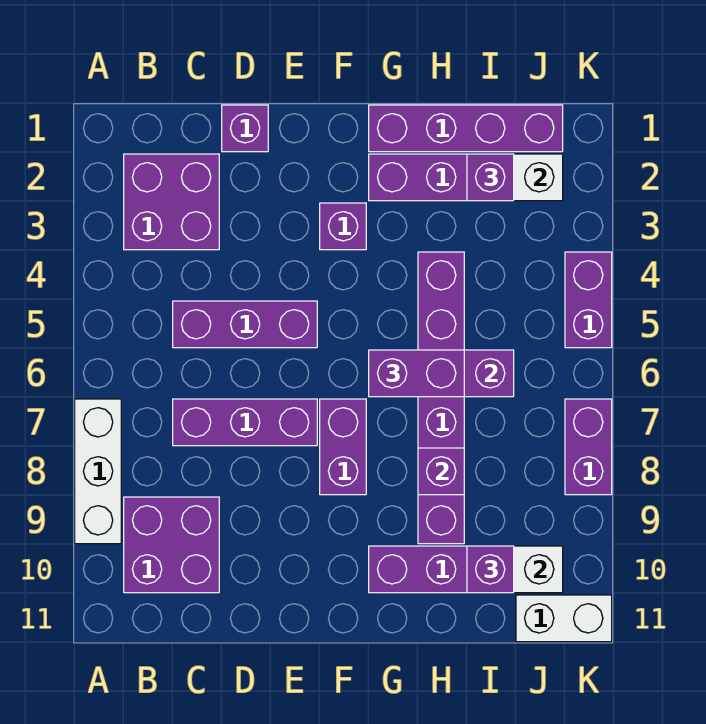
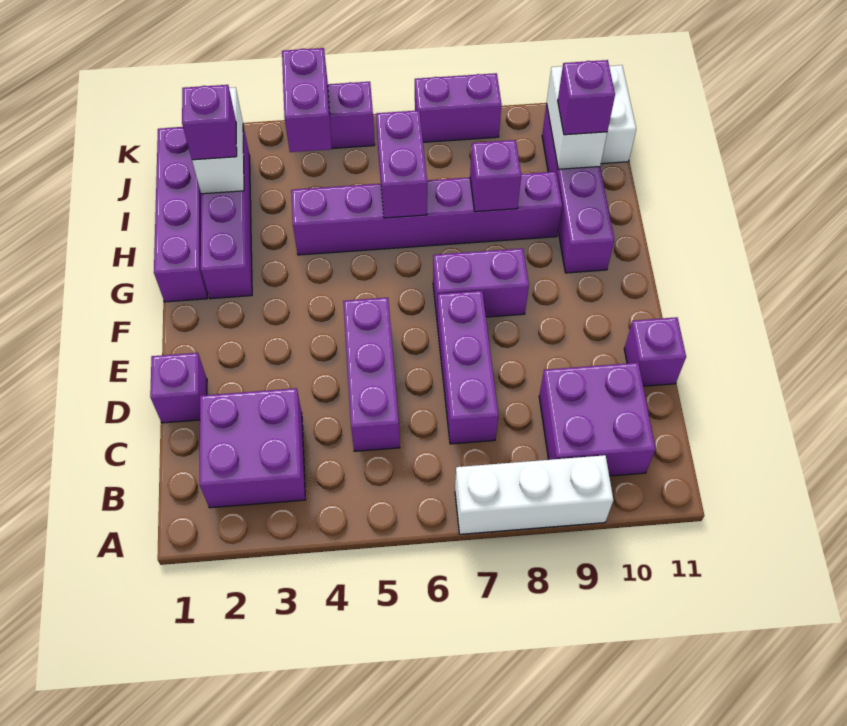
purple brick F3 level 1 -> purple brick D11 level 1
purple brick G6:H6 level 3 -> purple brick J4:K4 level 2

